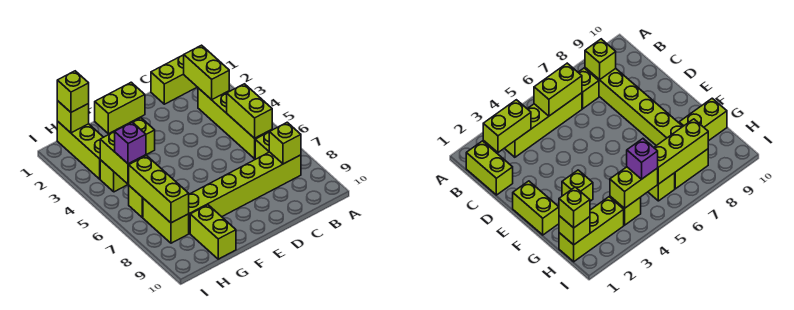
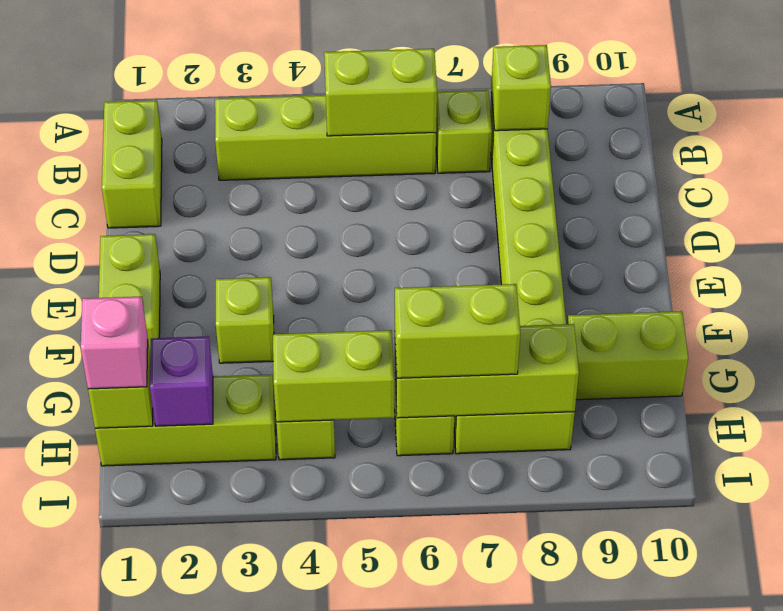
lime brick B2:B3 level 2 -> lime brick H6:H7 level 3
lime brick H1 level 3 -> pink brick H1 level 3
purple brick H5 level 3 -> purple brick H2 level 2

